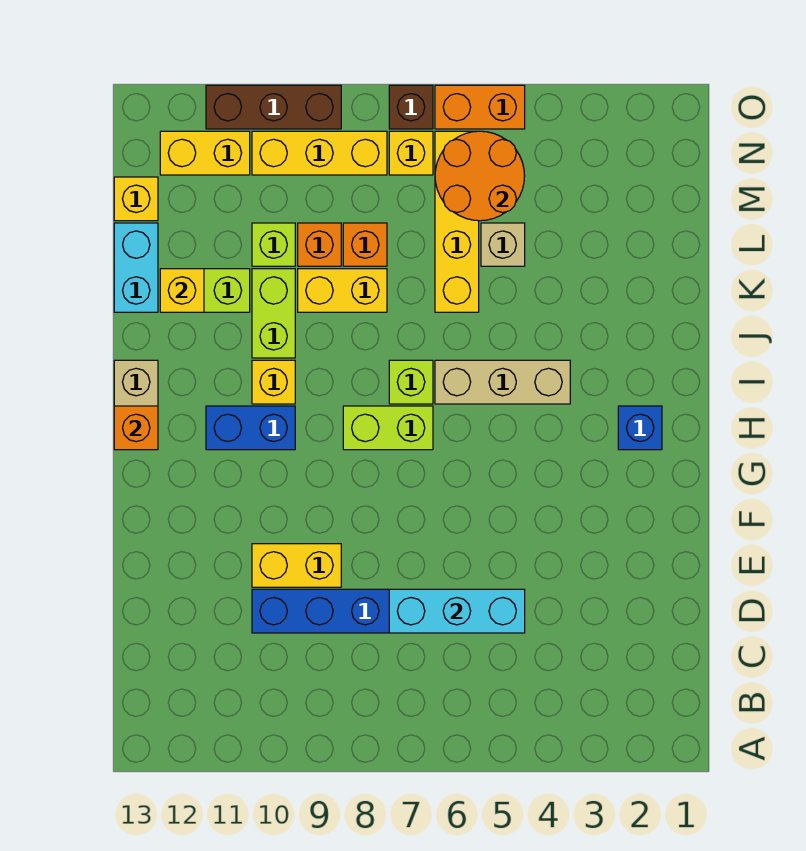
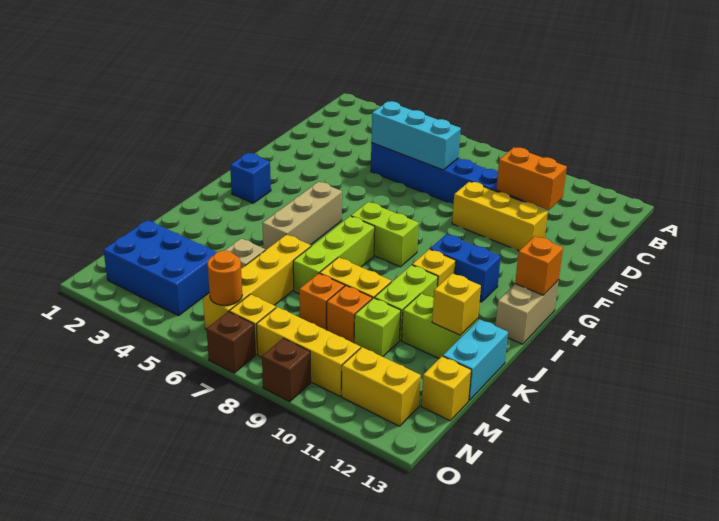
yellow brick E9:E10 level 1 -> yellow brick E9:E11 level 1
tan brick I4:I6 level 1 -> tan brick H5:J5 level 1
lime brick I7 level 1 -> lime brick I7:K7 level 1
none -> blue brick M2:N4 level 1
orange round brick M5:N6 level 2 -> orange round brick N6 level 2
orange brick O5:O6 level 1 -> orange brick D10:D11 level 2
brown brick O9:O11 level 1 -> brown brick O9 level 1

